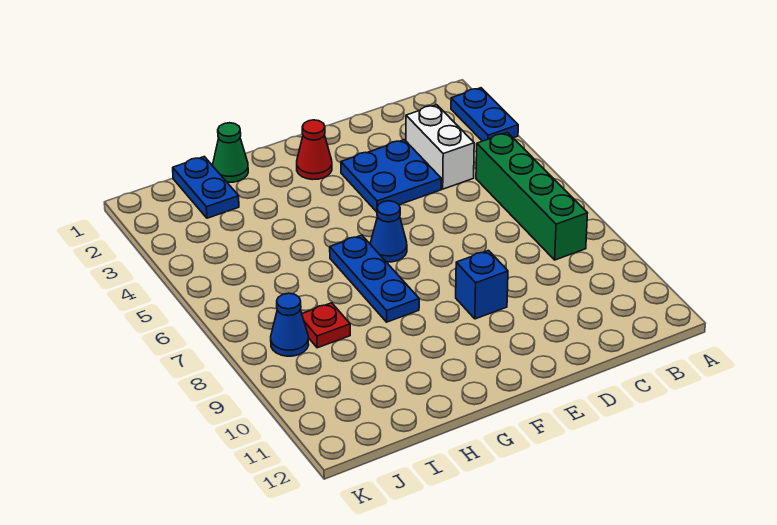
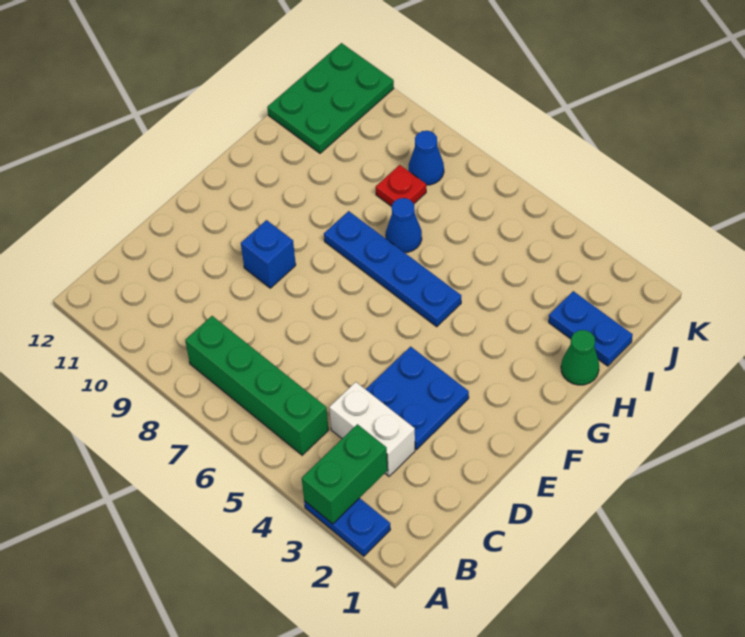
none -> green brick A3:B3 level 2
red cone F2 level 1 -> none
blue cone F6 level 1 -> blue cone H7 level 1
blue plate G6:G8 level 1 -> blue plate G5:G8 level 1
none -> green plate I11:K12 level 1

